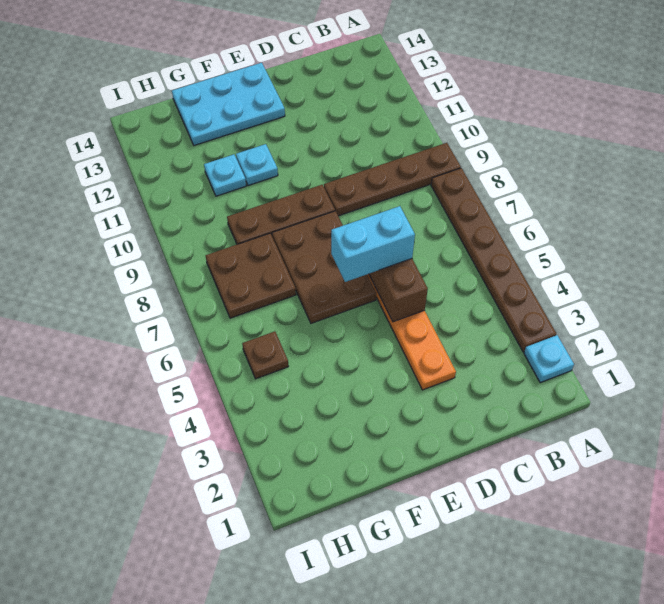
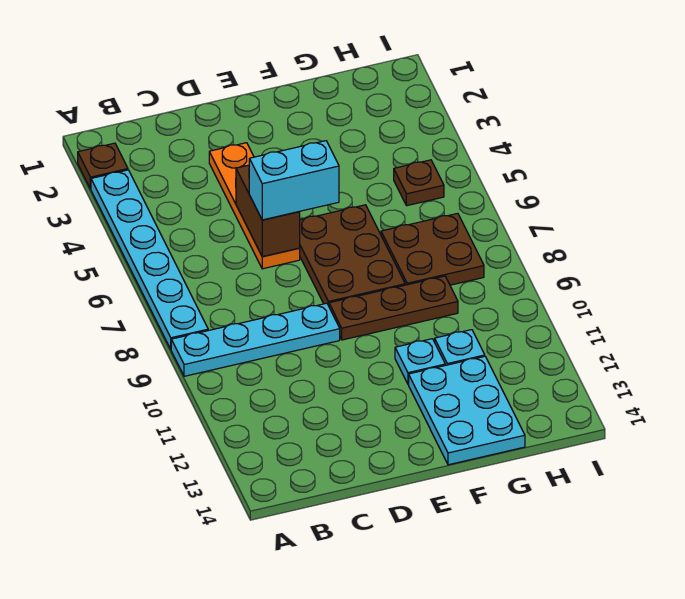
cyan plate A2 level 1 -> brown plate A2 level 1
brown plate A3:A8 level 1 -> cyan plate A3:A8 level 1
brown plate A9:D9 level 1 -> cyan plate A9:D9 level 1
cyan plate E13:G14 level 1 -> cyan plate F12:G14 level 1

